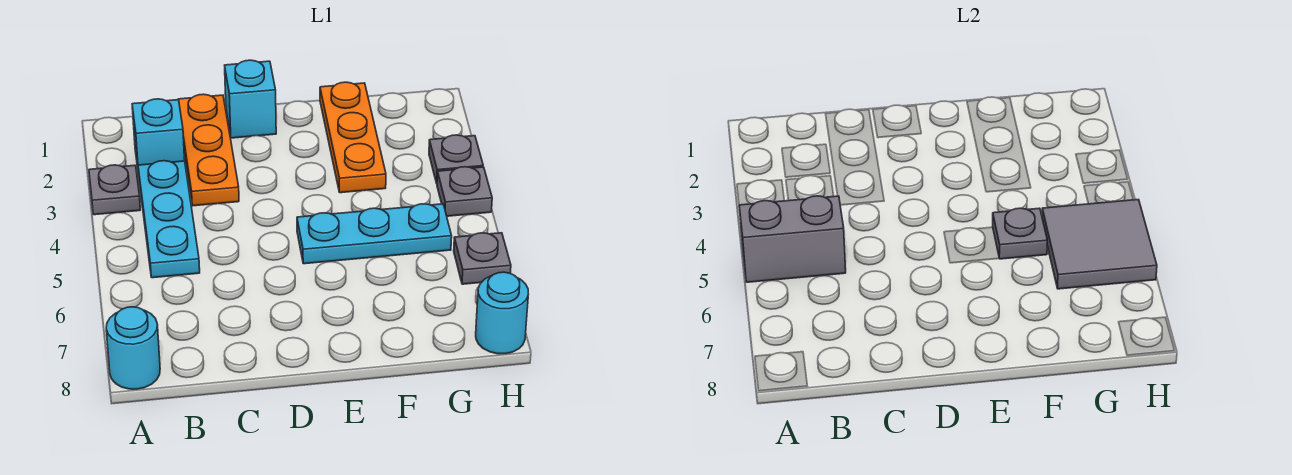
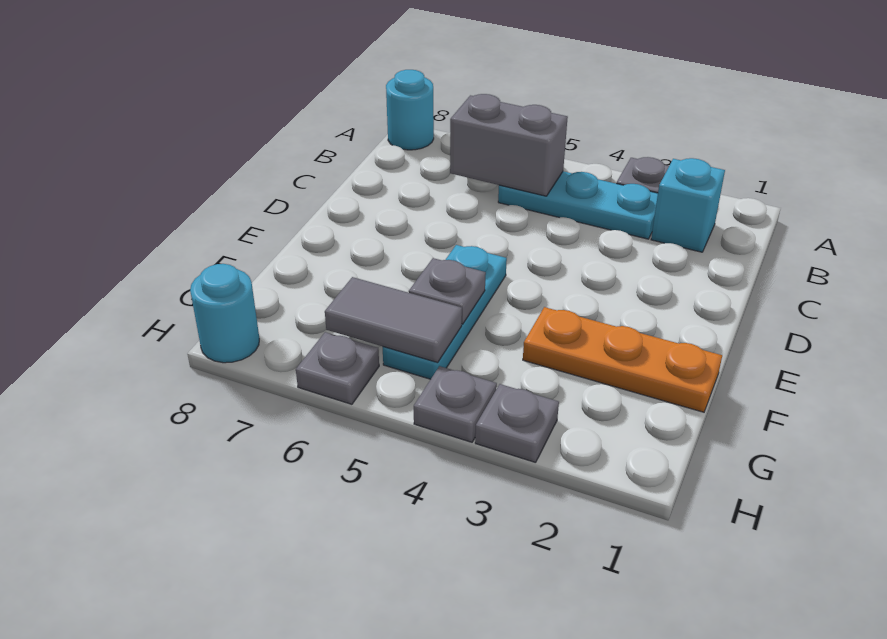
grey brick A5:B5 level 2 -> grey brick B5:B6 level 2
orange plate C1:C3 level 1 -> none
cyan brick D1 level 1 -> none
grey tile G5:H6 level 2 -> grey tile G5:G6 level 2

